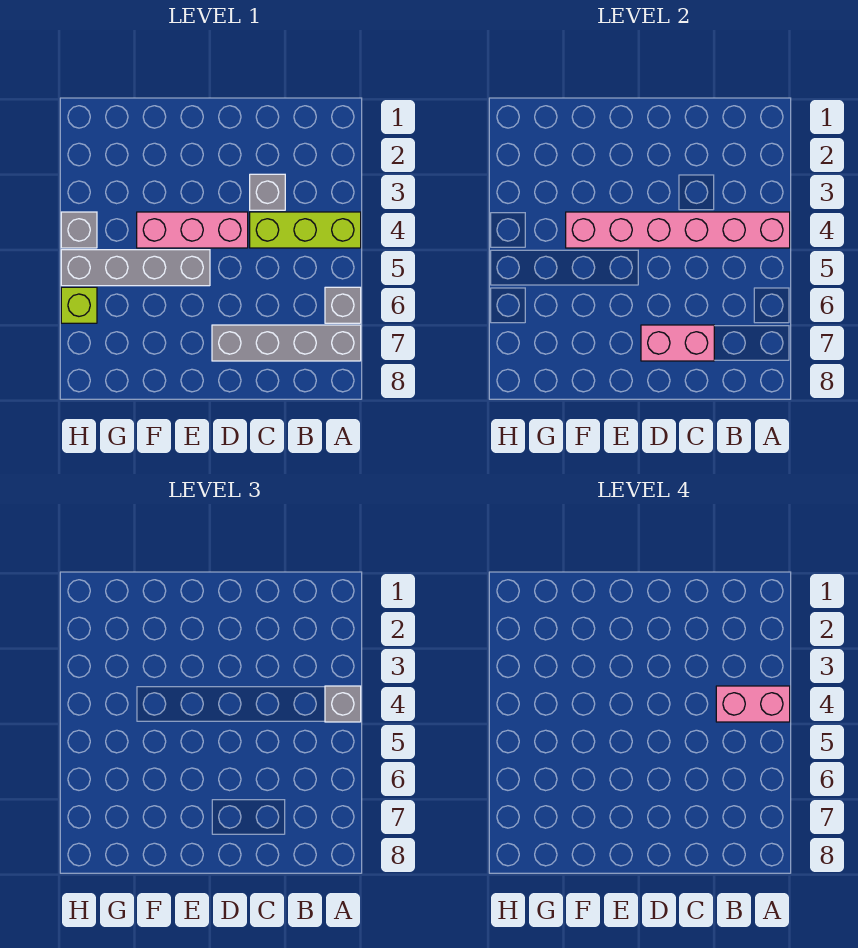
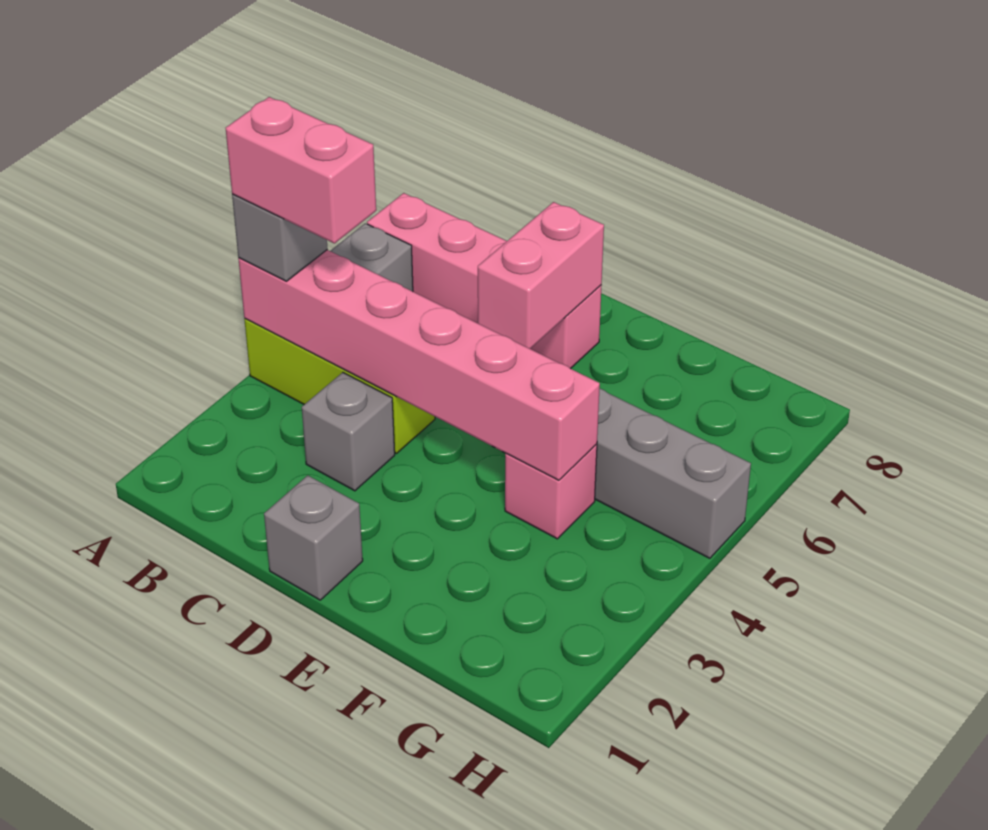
grey brick A7:D7 level 1 -> pink brick A7:D7 level 1
pink brick C7:D7 level 2 -> pink brick D6:D7 level 2
pink brick D4:F4 level 1 -> pink brick F4 level 1
grey brick H4 level 1 -> grey brick D1 level 1
lime brick H6 level 1 -> none

